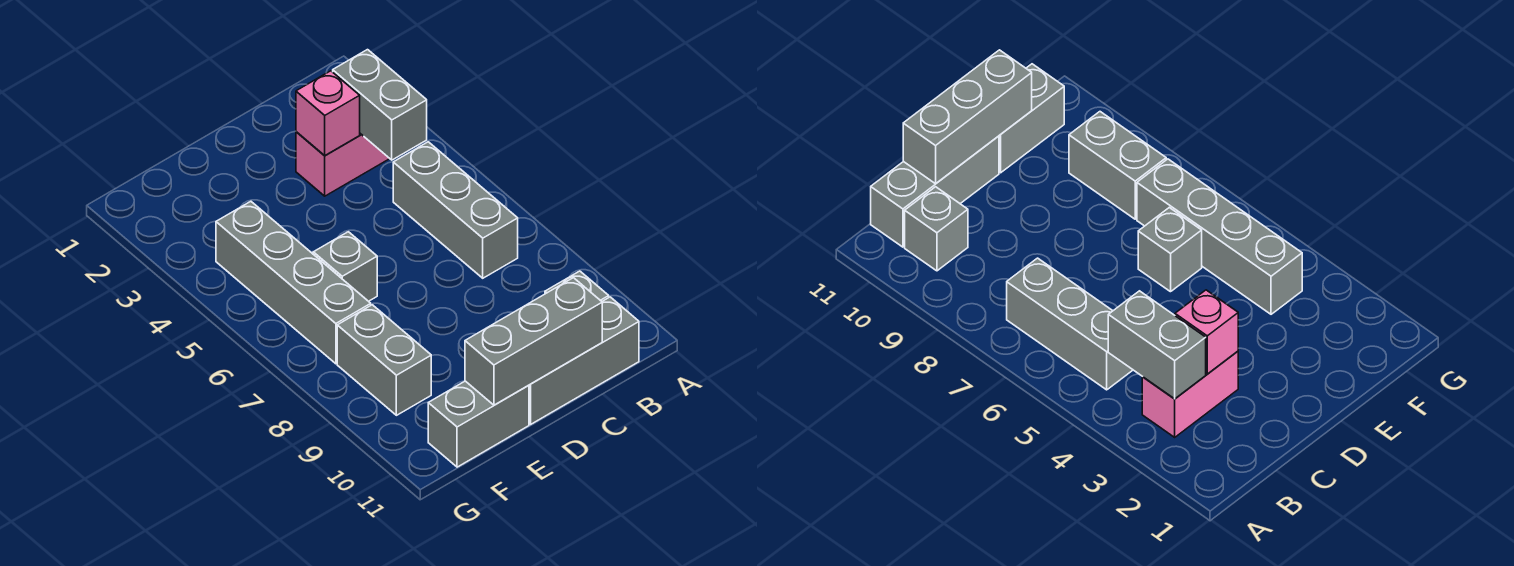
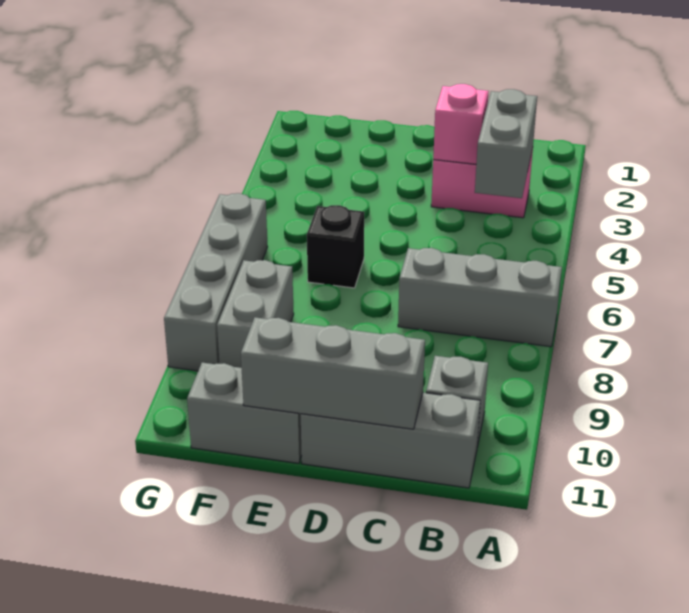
grey brick B5:B7 level 1 -> grey brick A7:C7 level 1
grey brick E6 level 1 -> black brick E6 level 1
grey brick F4:F7 level 1 -> grey brick G6:G9 level 1

